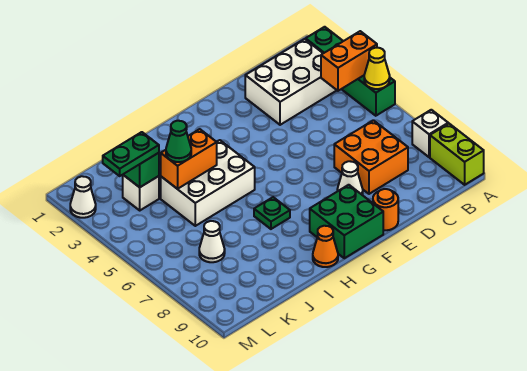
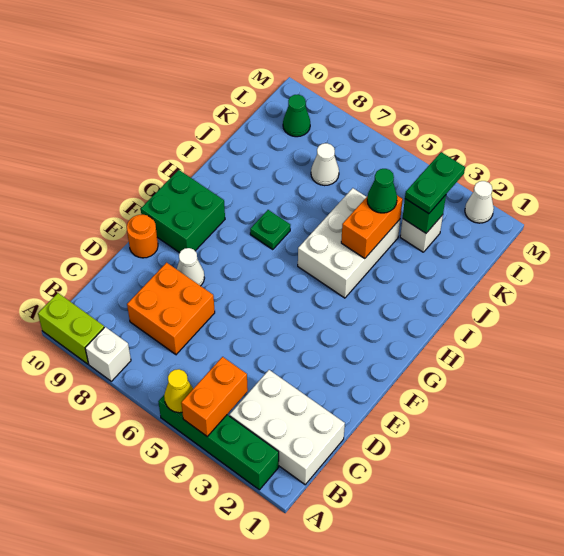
white brick B2:D3 level 1 -> white brick B1:C3 level 1
orange cone H10 level 1 -> none
none -> green cone L9 level 1

